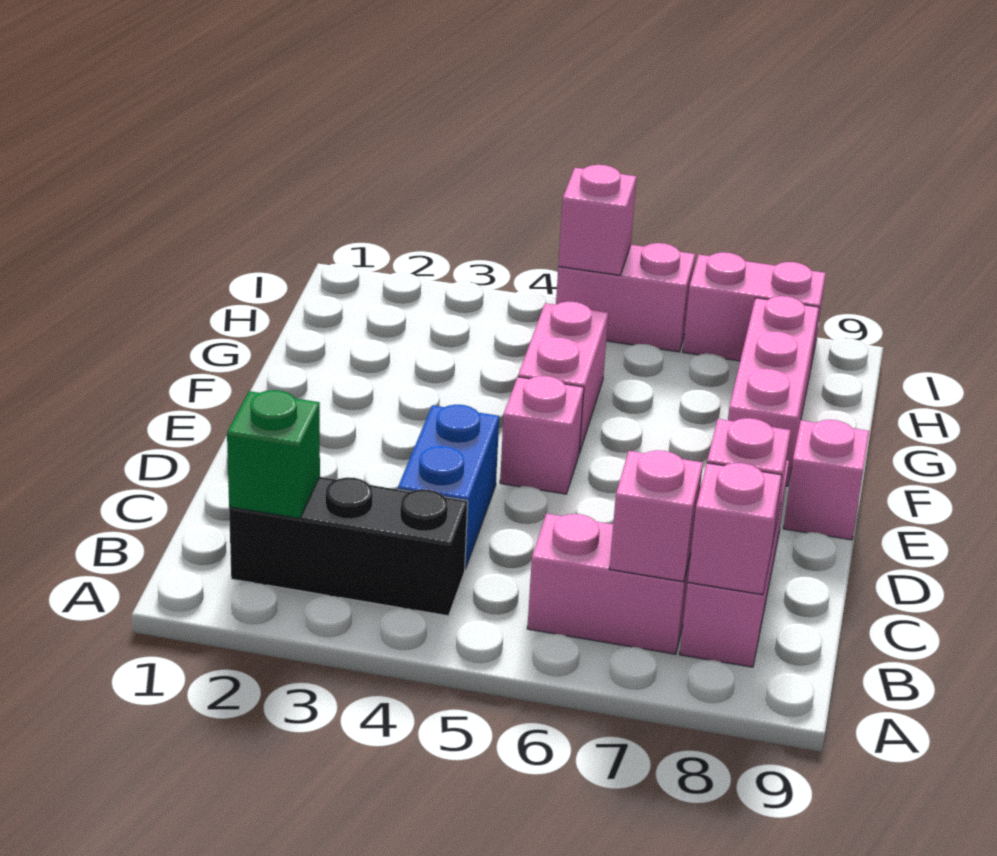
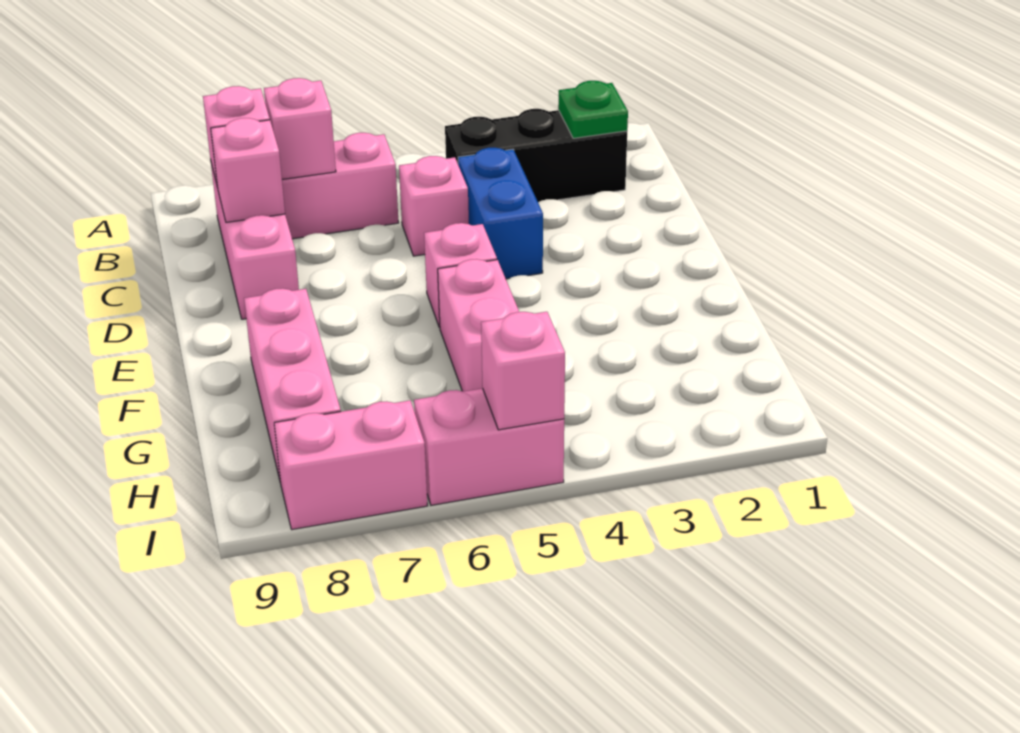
green brick B2 level 2 -> green plate B2 level 2
pink brick E9 level 1 -> pink brick C5 level 1

